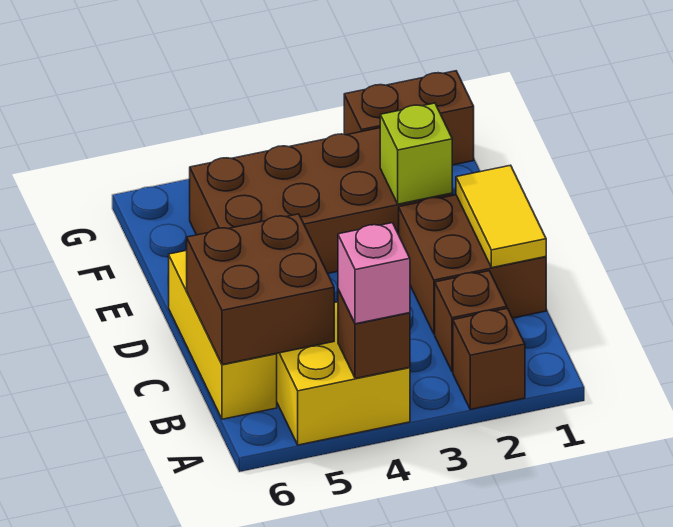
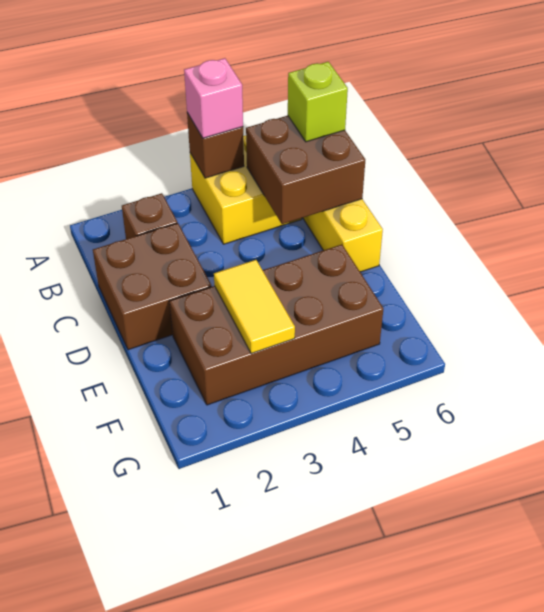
brown brick A2 level 1 -> none
yellow tile C1:D1 level 2 -> yellow tile E3:F3 level 2
lime brick E2 level 2 -> lime brick B6 level 3
brown brick G1:G2 level 1 -> none

